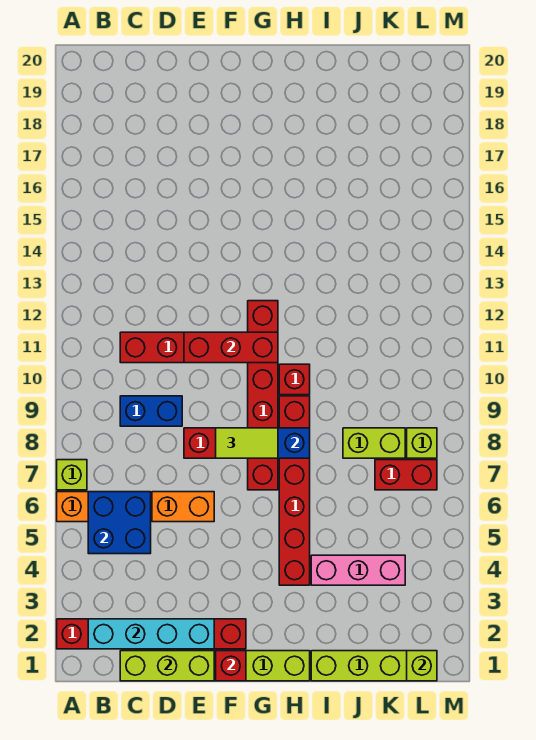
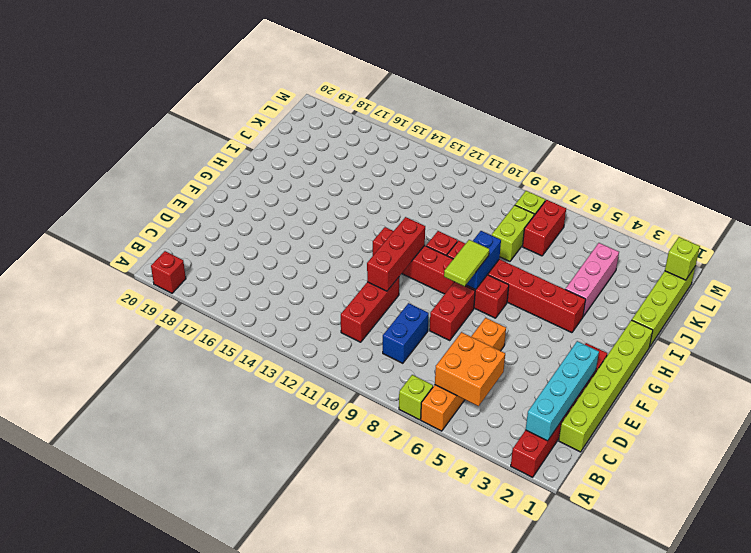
blue brick B5:C6 level 2 -> orange brick B5:C6 level 2
lime brick C1:E1 level 2 -> none
red brick F1 level 2 -> red brick A19 level 1

